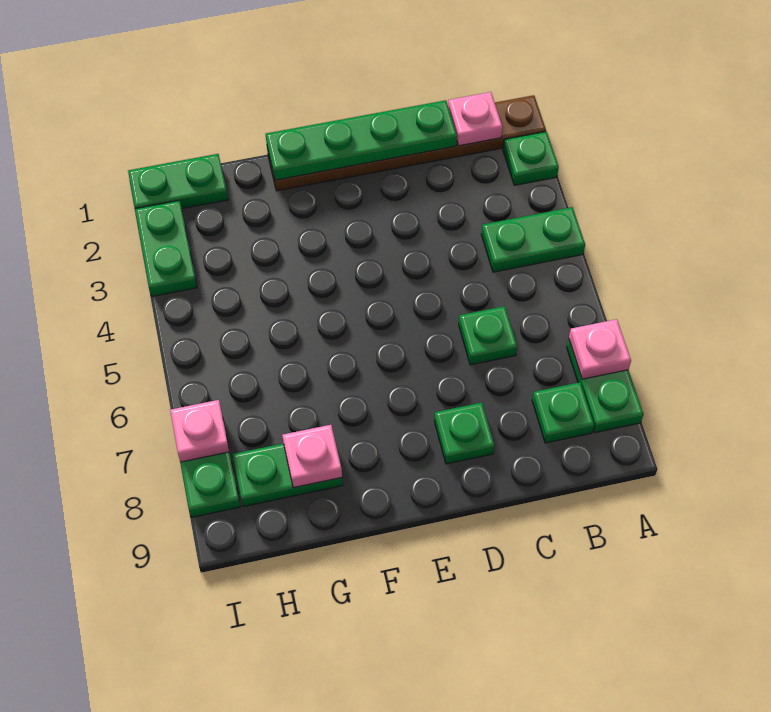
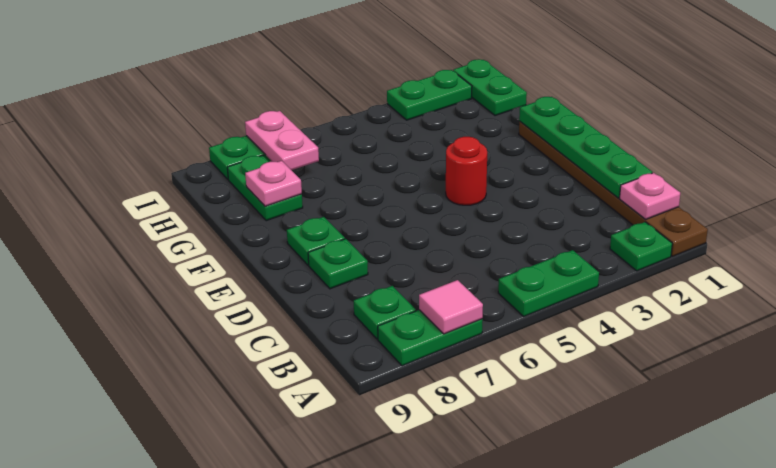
green plate A4:B4 level 1 -> green plate A4:A5 level 1
pink plate A7 level 2 -> pink tile A7 level 2
green plate C6 level 1 -> green plate E8 level 1
none -> red round brick E4 level 1
pink plate I7 level 2 -> pink plate H7:I7 level 2

